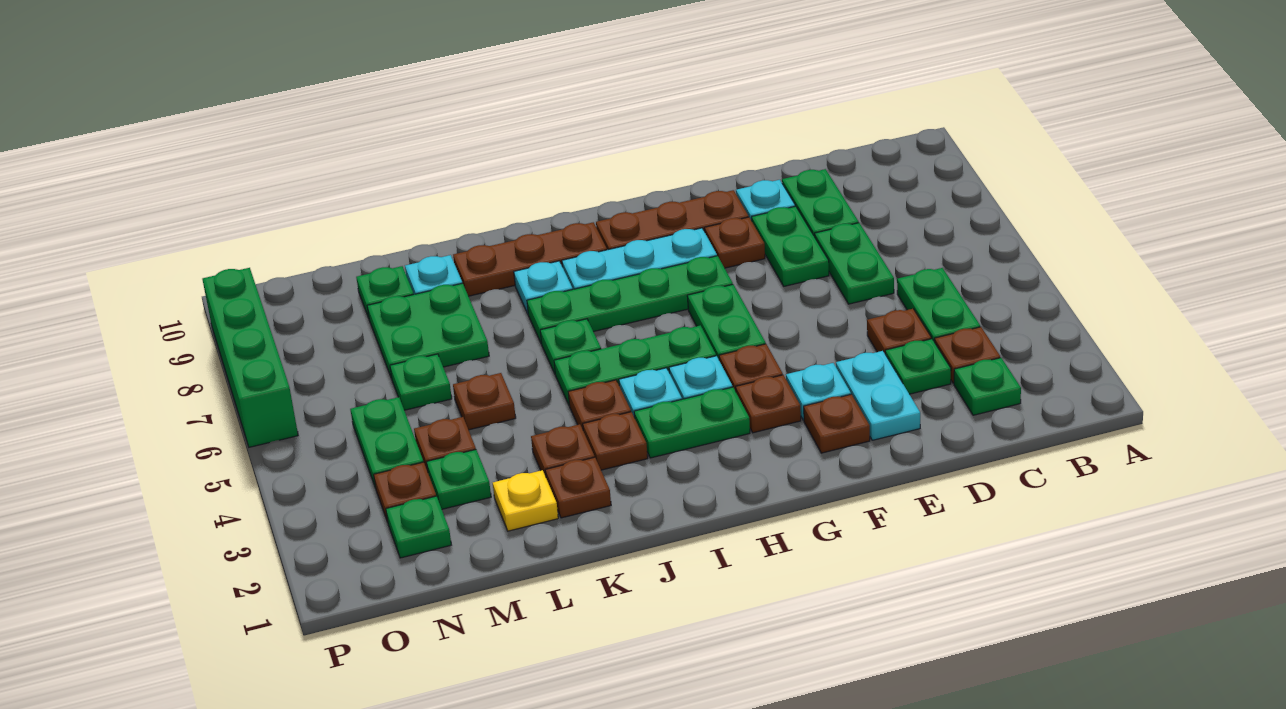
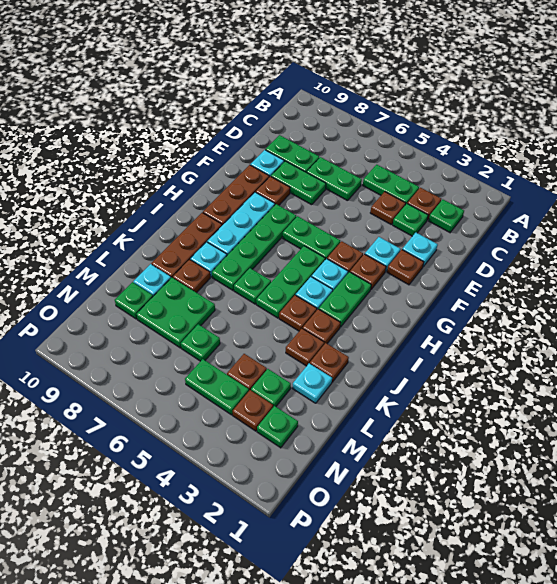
cyan plate E2:E3 level 1 -> cyan plate E2 level 1
yellow plate L2 level 1 -> cyan plate L2 level 1
brown plate L5 level 1 -> brown plate K8 level 1
green brick P6:P9 level 1 -> none

